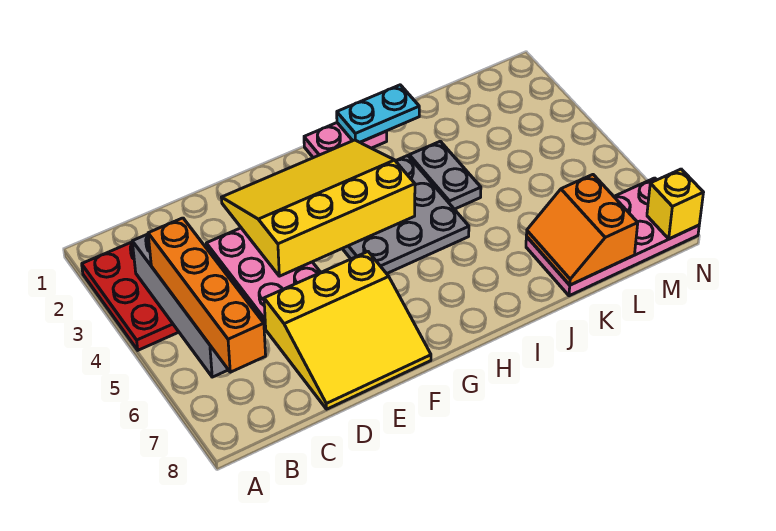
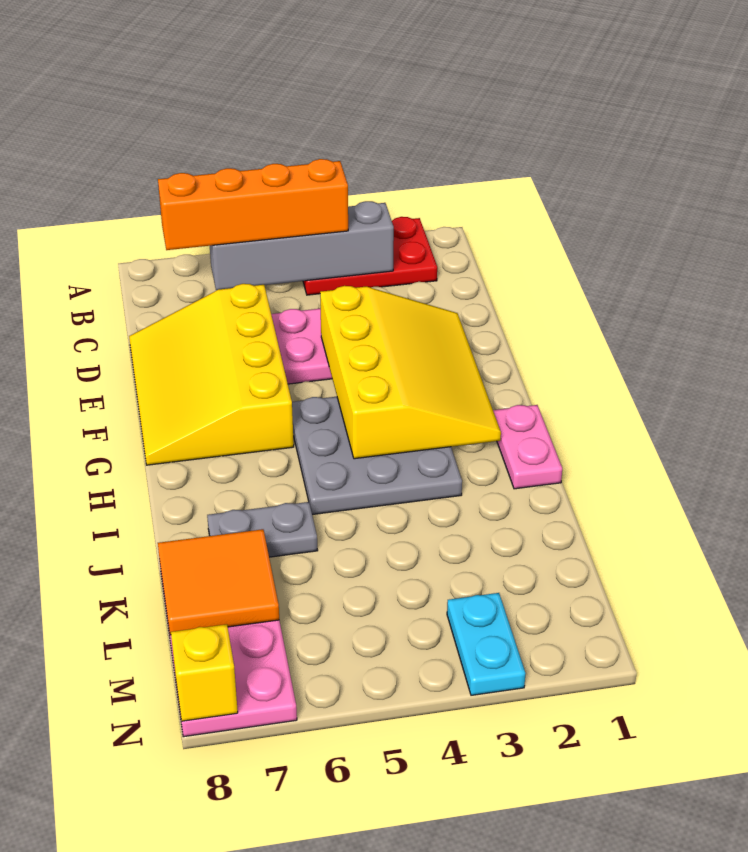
yellow slope D6:F8 level 1 top 6 -> yellow slope D6:G8 level 1 top 6
cyan plate I1:J1 level 2 -> cyan plate M3:N3 level 1
grey plate J3:J4 level 1 -> grey plate J6:J7 level 1
orange slope K7:L8 level 2 top L -> orange tile K7:L8 level 2

